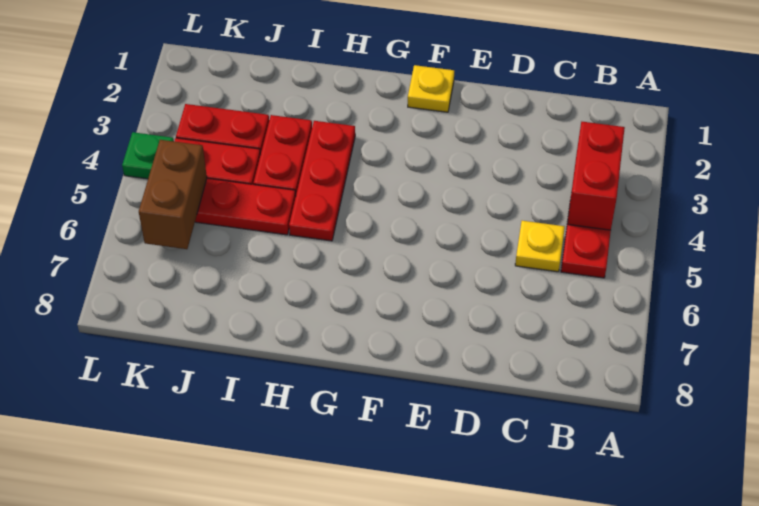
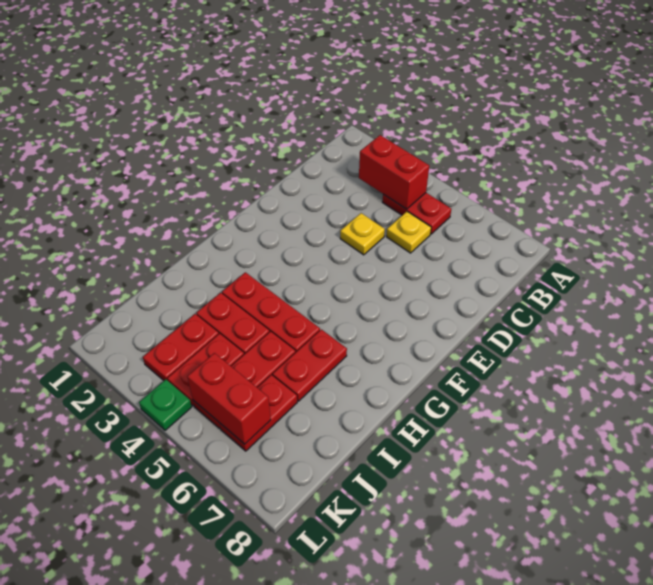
yellow plate F1 level 1 -> yellow plate D4 level 1
none -> red plate H6:I6 level 1
none -> red plate J6:K6 level 1
brown brick K5:K6 level 2 -> red brick K5:K6 level 2

